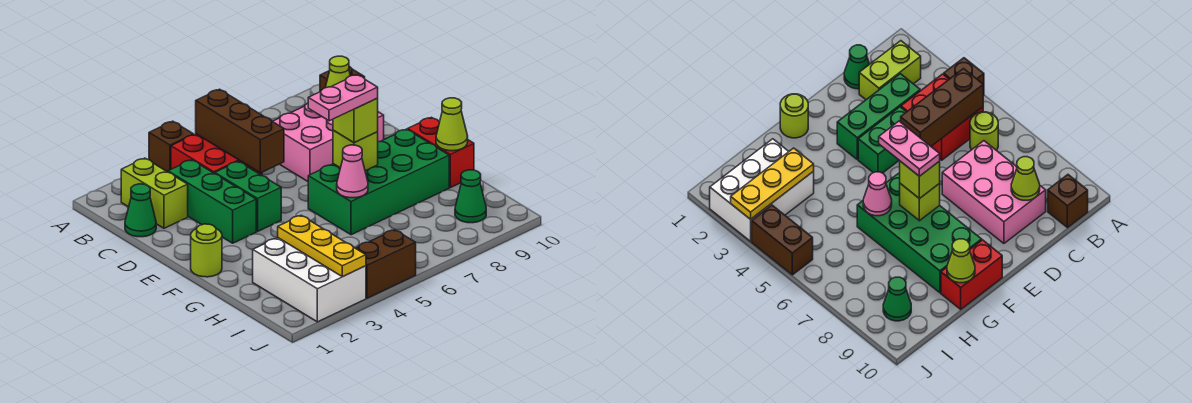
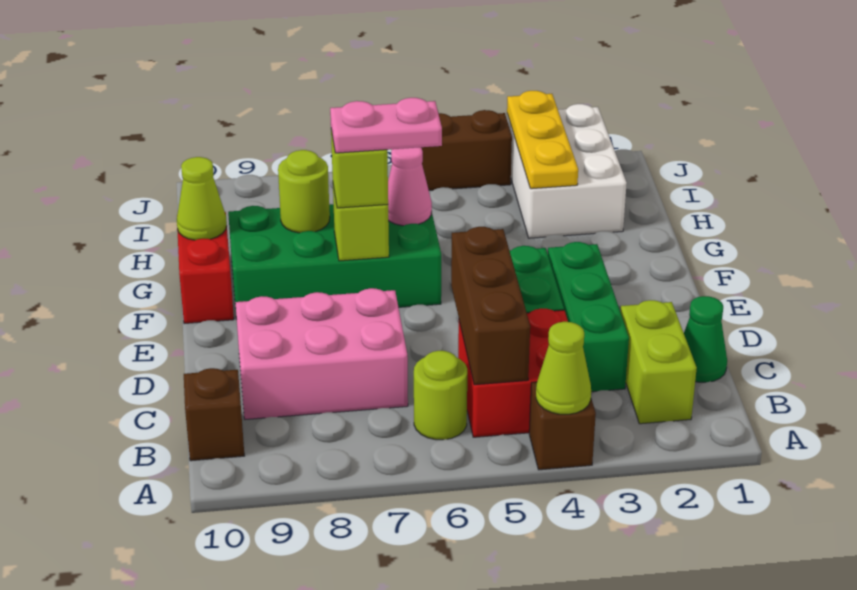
lime cone C9 level 2 -> lime cone A4 level 2
lime round brick F1 level 1 -> lime round brick G8 level 2
green cone I9 level 1 -> none

